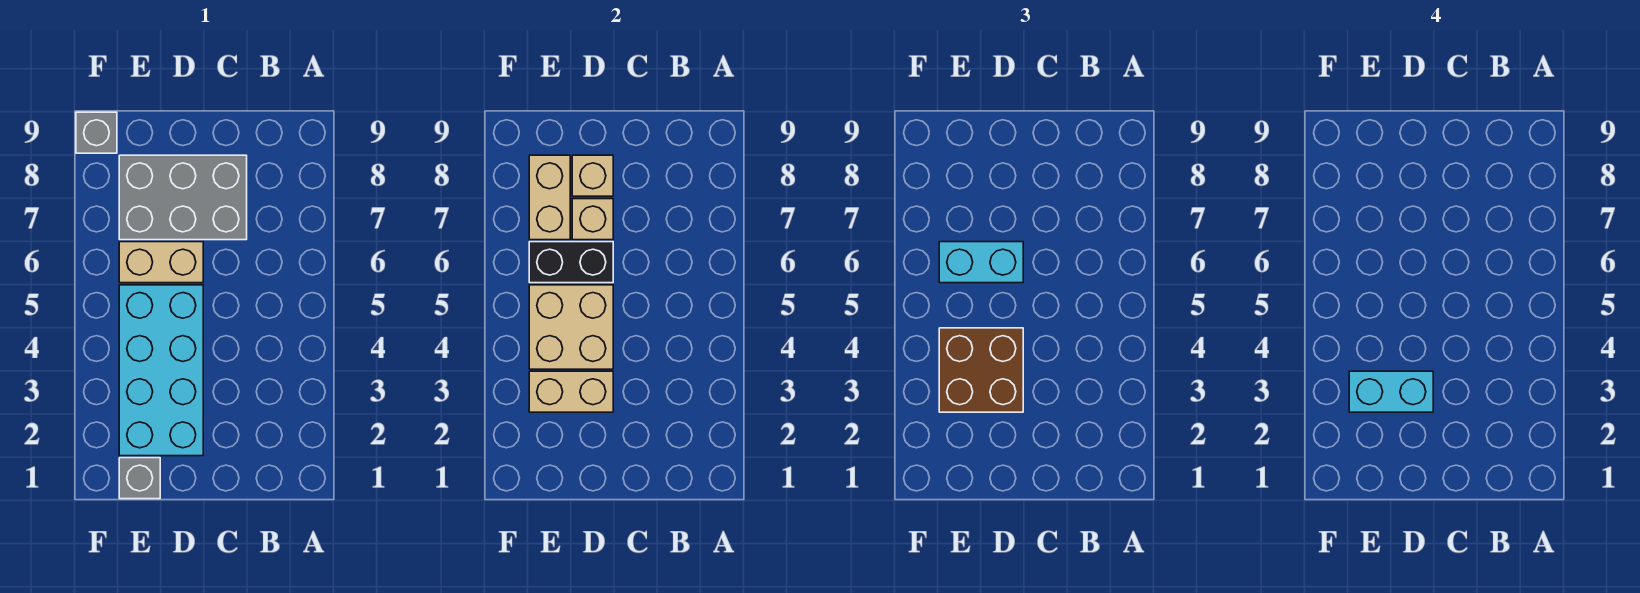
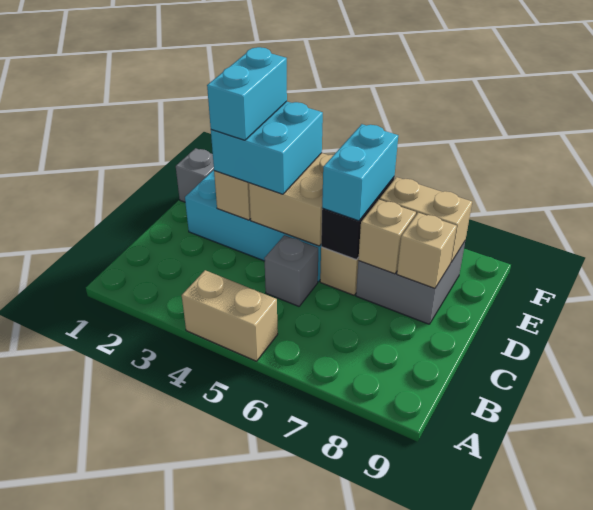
none -> tan brick A4:A5 level 1
grey brick C7:E8 level 1 -> grey brick D7:E8 level 1
brown brick D3:E4 level 3 -> cyan brick D3:E4 level 3
grey brick F9 level 1 -> grey brick C5 level 1

